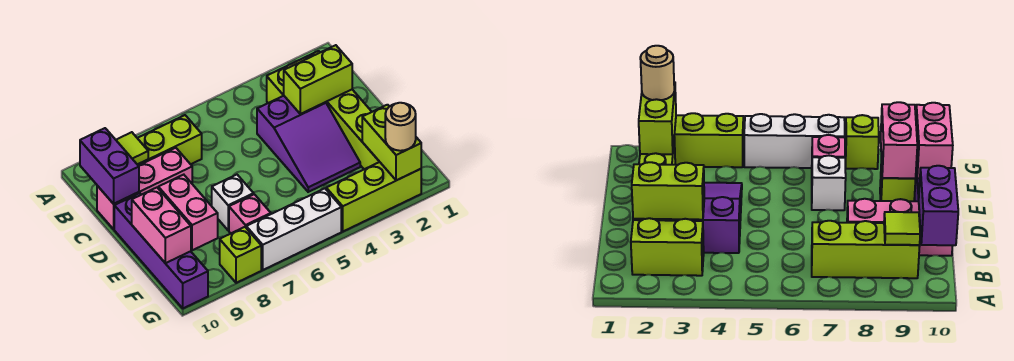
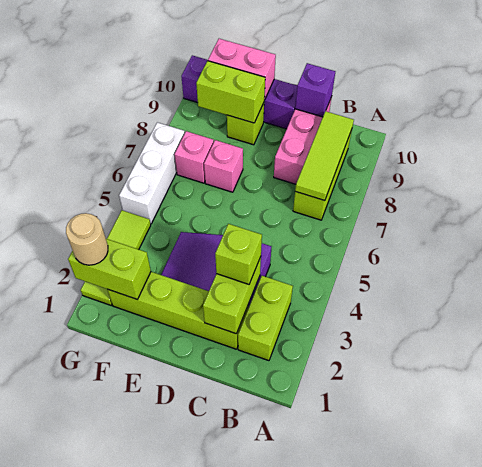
lime tile B9 level 2 -> lime tile B7:B9 level 2
purple brick B10:C10 level 2 -> purple brick C10 level 2
white brick E7 level 1 -> pink brick E7 level 1
pink brick E9:F9 level 2 -> lime brick E9:F9 level 2
lime brick G2:G4 level 1 -> lime tile G2:G4 level 1
lime brick G8 level 1 -> lime brick C3 level 3

